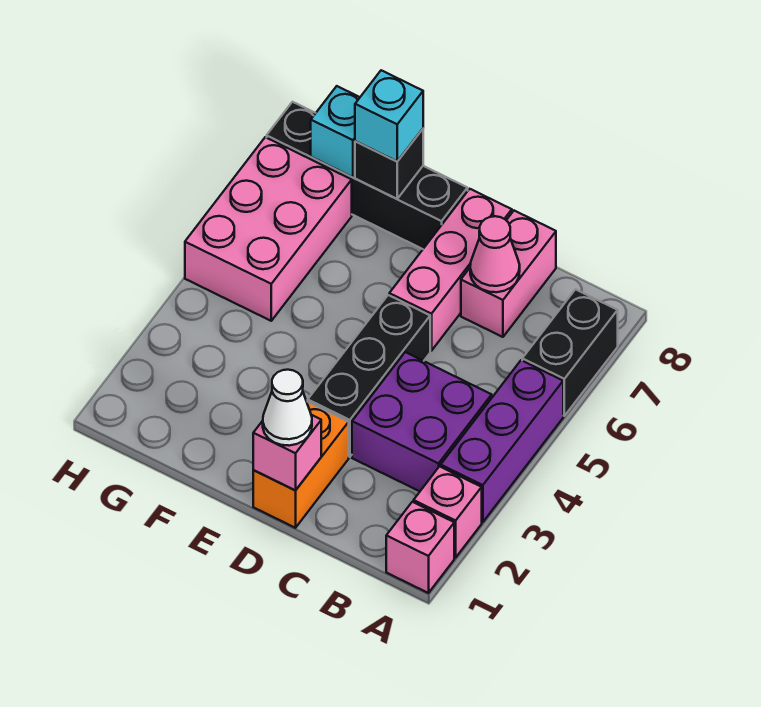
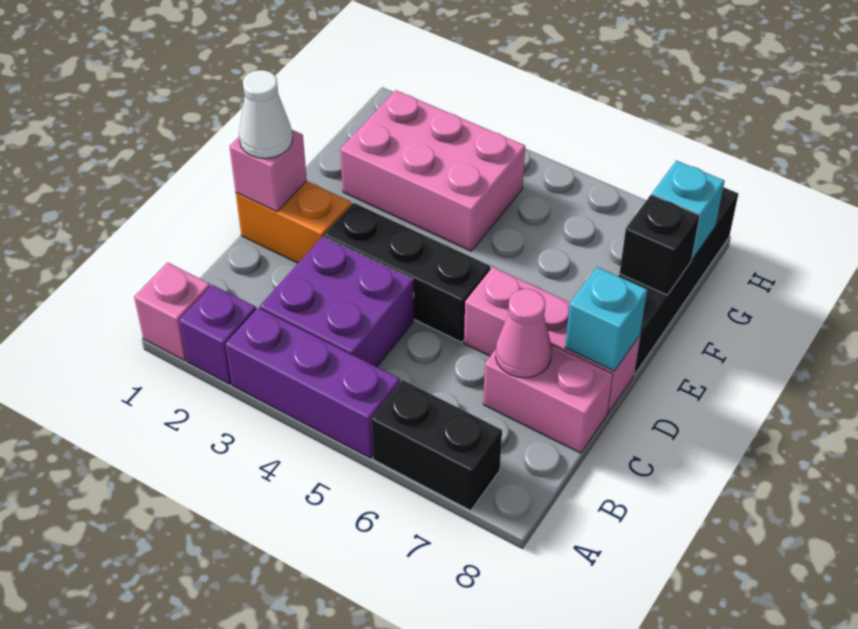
pink brick A2 level 1 -> purple brick A2 level 1
cyan brick F8 level 3 -> cyan brick D8 level 2
pink brick G5:H7 level 1 -> pink brick F2:G4 level 1

